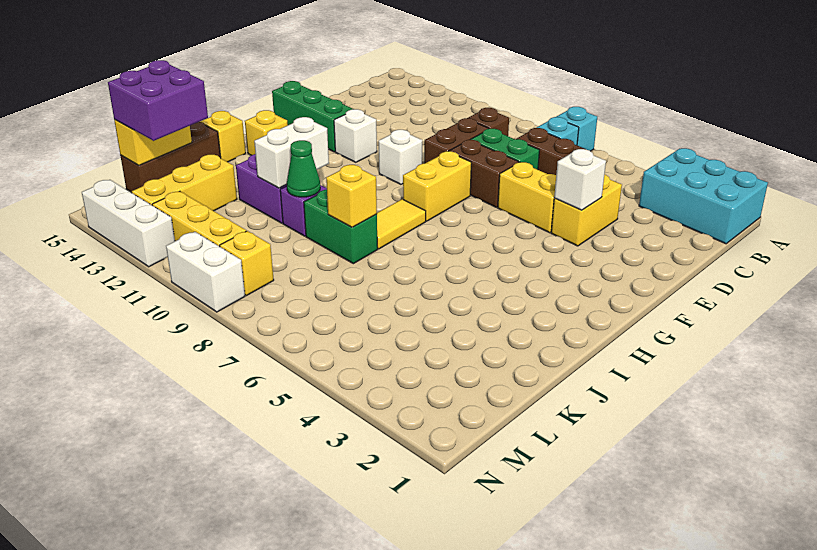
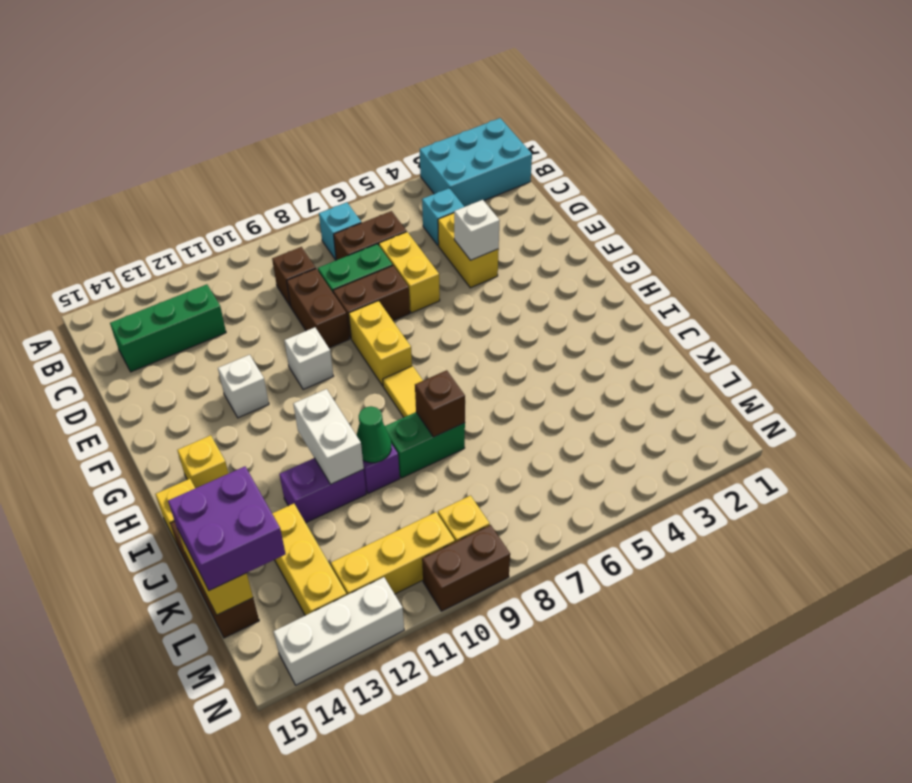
cyan brick A7 level 1 -> cyan brick C4 level 1
yellow brick E5:E6 level 1 -> yellow brick D6:E6 level 1
green brick F13:F15 level 1 -> green brick C12:C14 level 1
yellow brick J8 level 2 -> brown brick J8 level 2
white brick N9:N10 level 1 -> brown brick N9:N10 level 1

